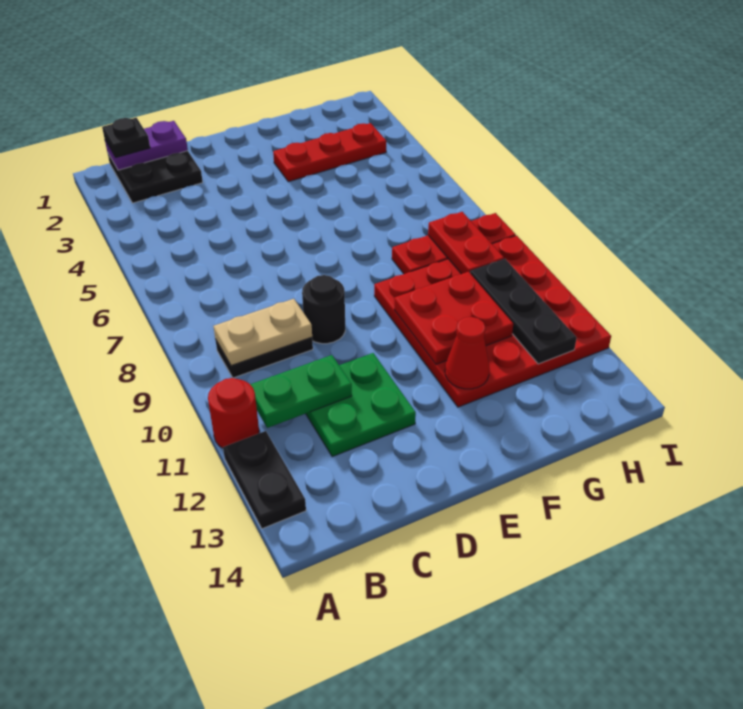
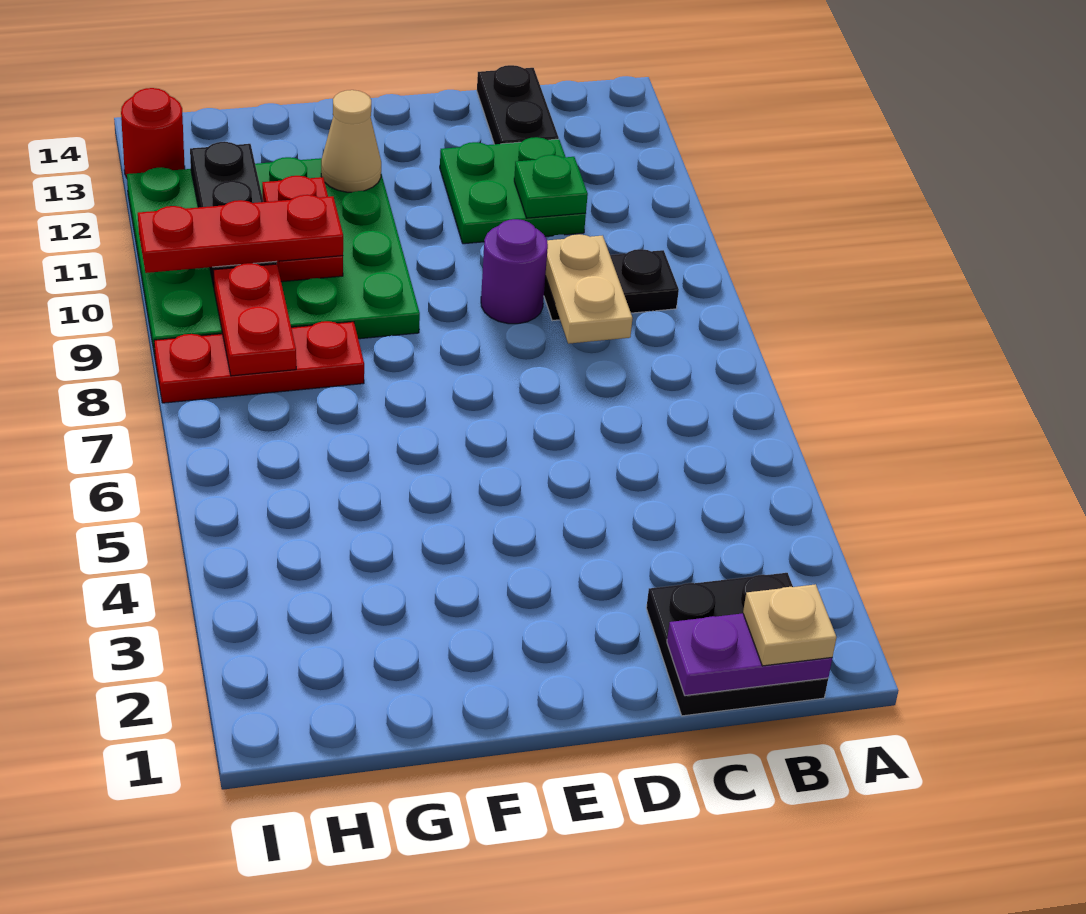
red round brick A11 level 1 -> red round brick I13 level 1
black plate A12:A13 level 1 -> black plate C13:C14 level 1
black plate B1 level 3 -> tan plate B1 level 3
tan plate B9:C9 level 2 -> tan plate C8:C9 level 2
green plate B11:C11 level 2 -> green plate C11 level 2
black round brick D9 level 1 -> purple round brick D9 level 1
red plate F3:H3 level 1 -> red plate G10:I10 level 3
red plate F9:I12 level 1 -> green plate F9:I12 level 1
red plate F10:G11 level 2 -> red plate G10:G11 level 2
red cone F12 level 2 -> tan cone F12 level 2

